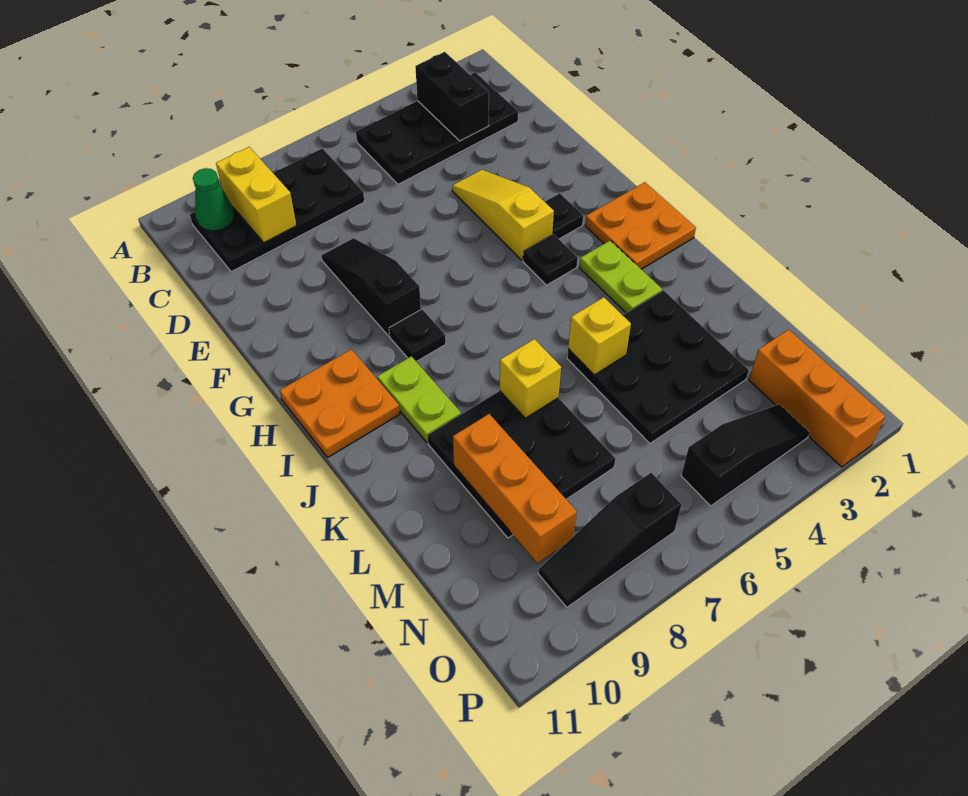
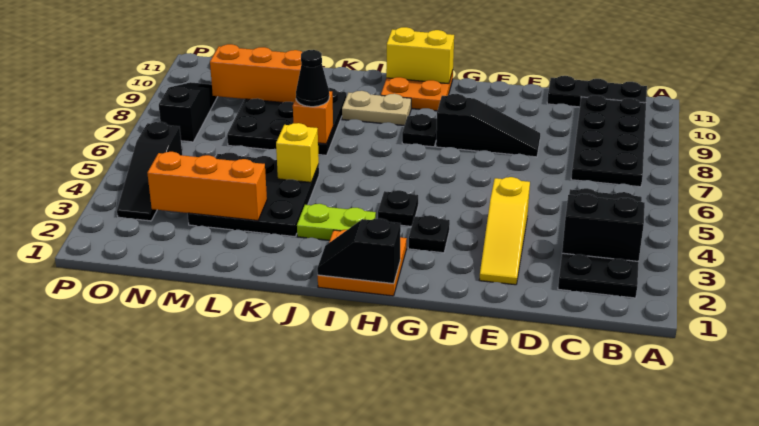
yellow brick B9:C9 level 2 -> yellow brick H11:I11 level 2
green cone B10 level 2 -> none
none -> black plate B11:D11 level 1
yellow slope E4:G4 level 1 top G -> yellow slope E2:E4 level 1 top 4
none -> black slope H1:I1 level 2 top H
lime plate I9:J9 level 1 -> tan plate I9:J9 level 1
yellow brick K7 level 2 -> orange brick K7 level 2
none -> black cone K7 level 3
orange brick N2:P2 level 1 -> orange brick L3:N3 level 2

